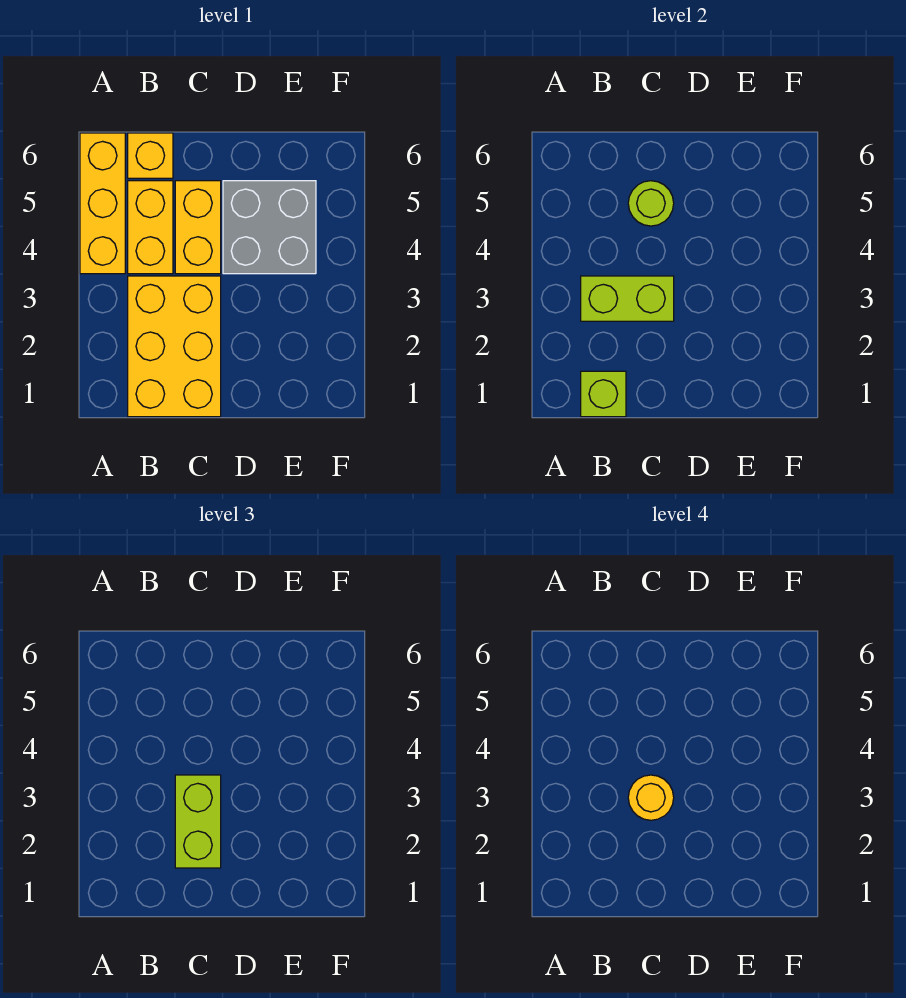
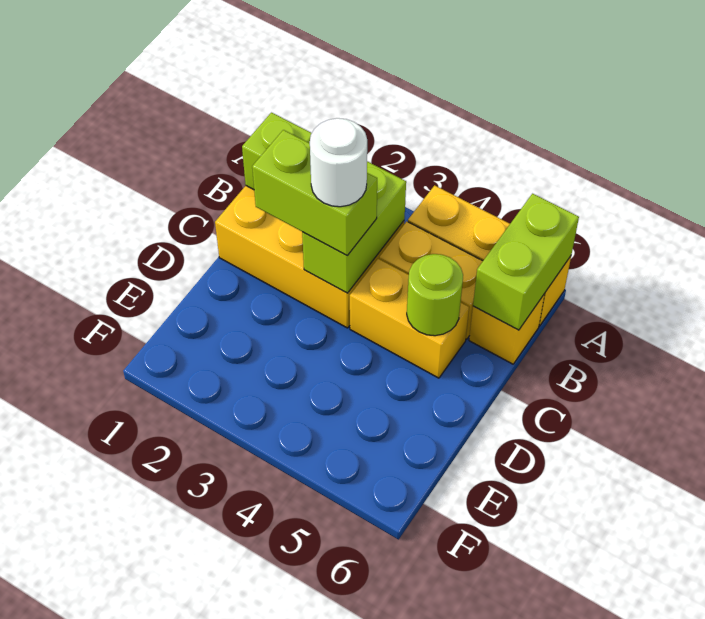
none -> lime brick A6:B6 level 2
yellow round brick C3 level 4 -> white round brick C3 level 4
grey brick D4:E5 level 1 -> none

